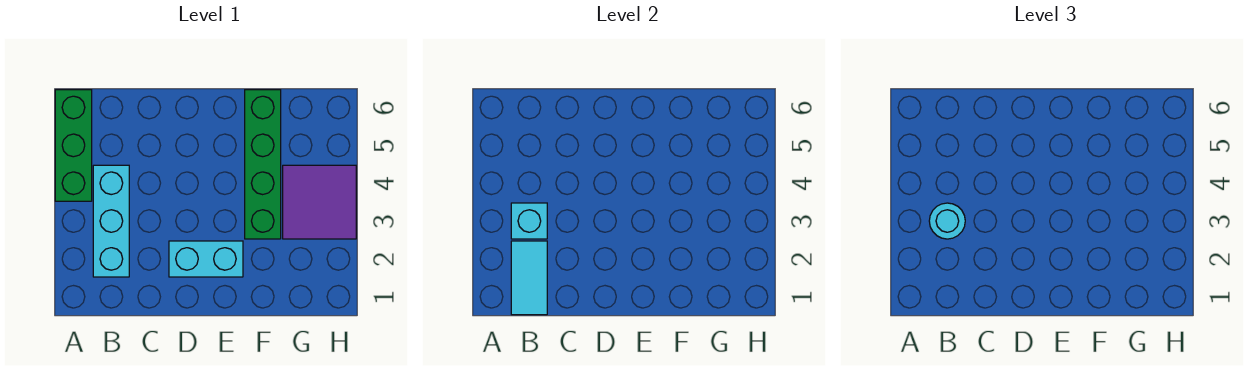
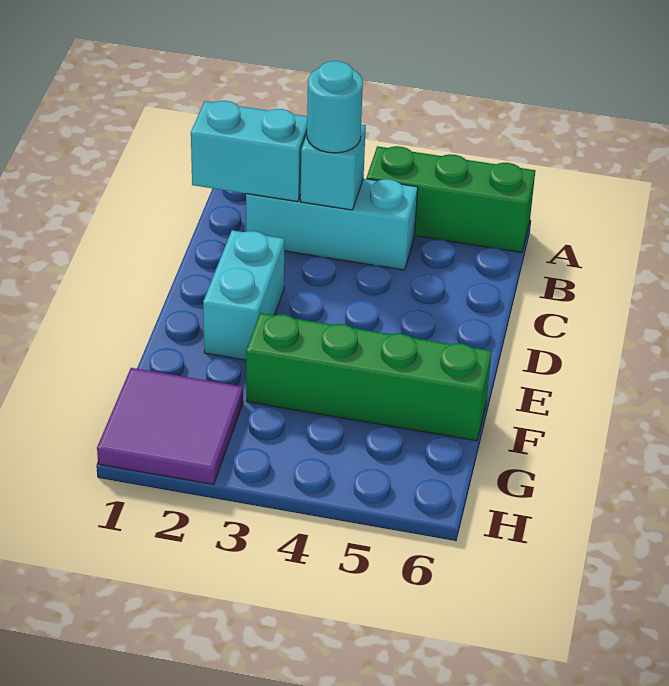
cyan tile B1:B2 level 2 -> cyan brick B1:B2 level 2
purple tile G3:H4 level 1 -> purple tile G1:H2 level 1

